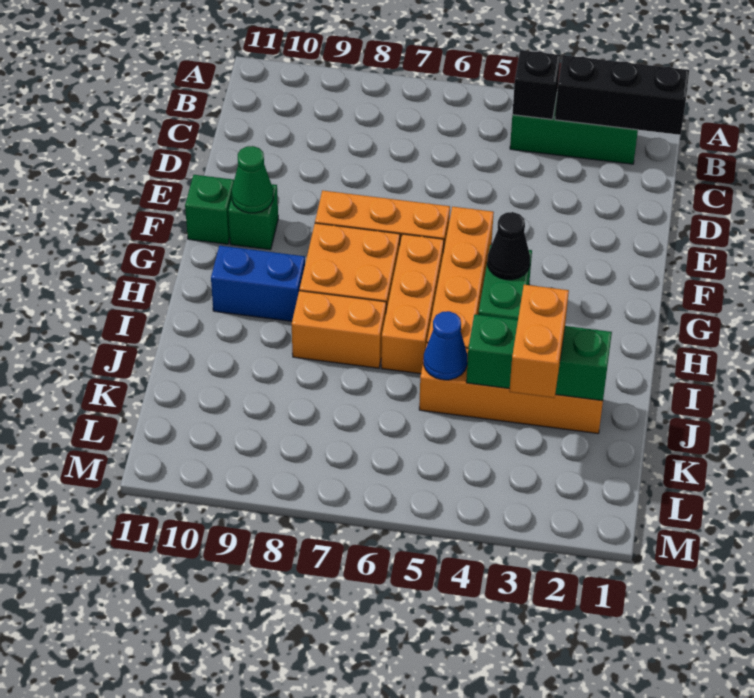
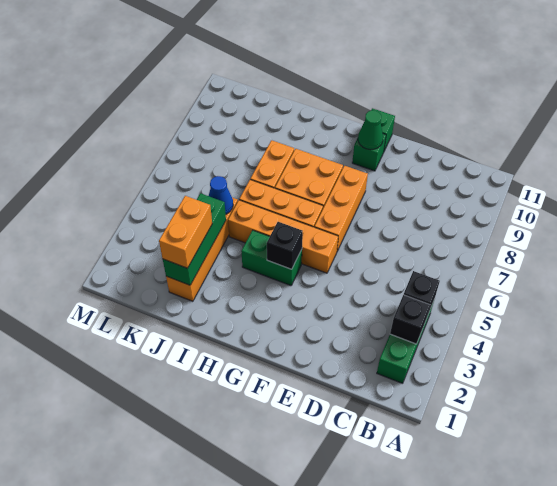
black brick B1:B3 level 2 -> black brick B3 level 2
black cone G4 level 2 -> black brick G4 level 2
blue brick H9:H10 level 1 -> none
orange brick J3:K3 level 3 -> orange brick J2:J3 level 3

